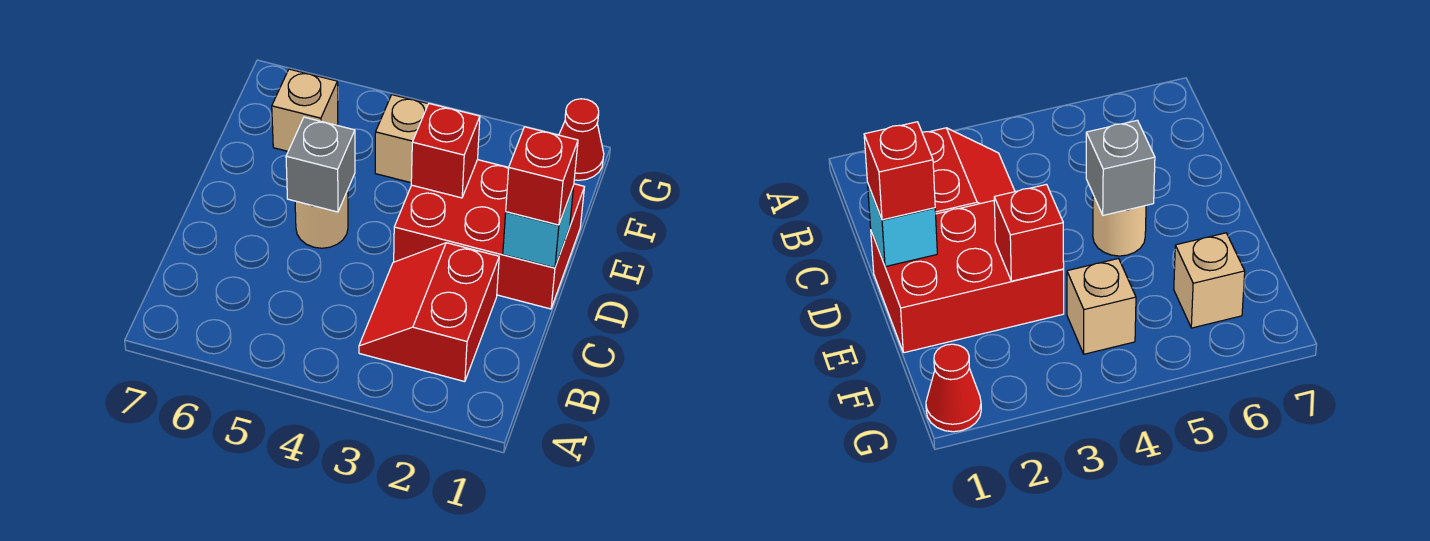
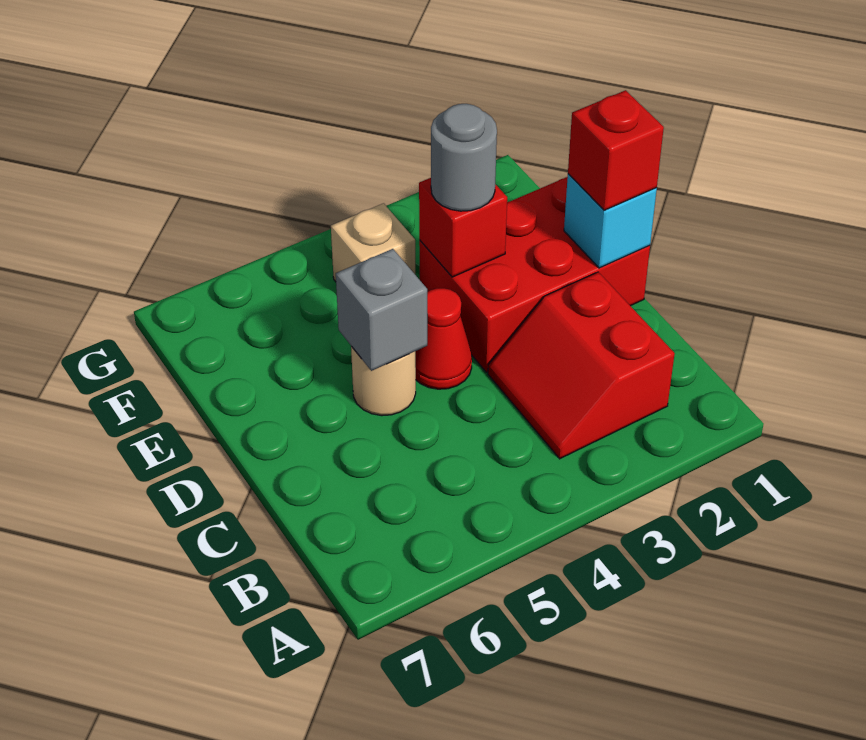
none -> grey round brick E3 level 3
tan brick F6 level 1 -> none
red cone G1 level 1 -> red cone D4 level 1

